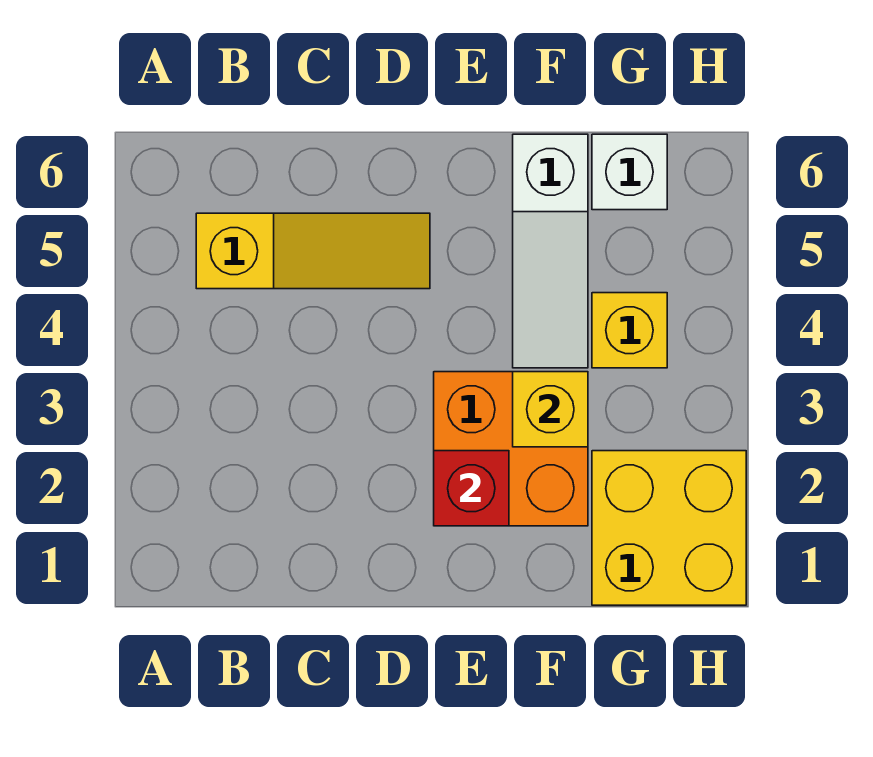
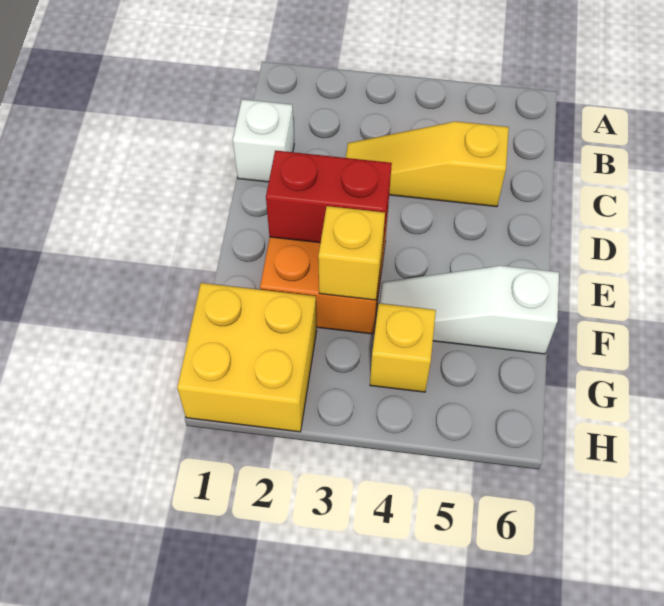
yellow slope B5:D5 level 1 top B -> yellow slope C3:C5 level 1 top 5
red brick E2 level 2 -> red brick E2:E3 level 2
white brick G6 level 1 -> white brick C1 level 1

